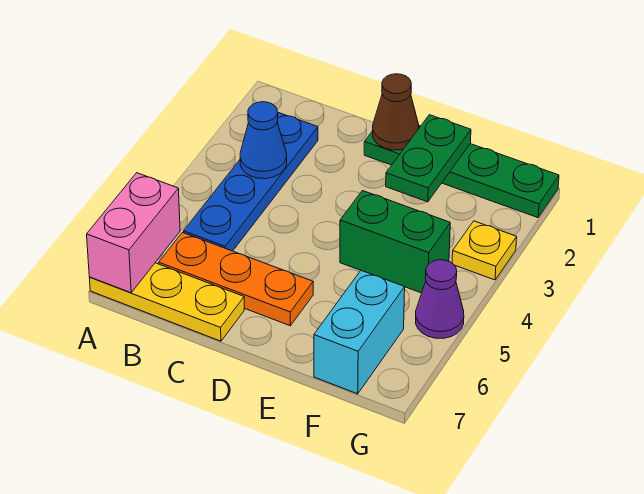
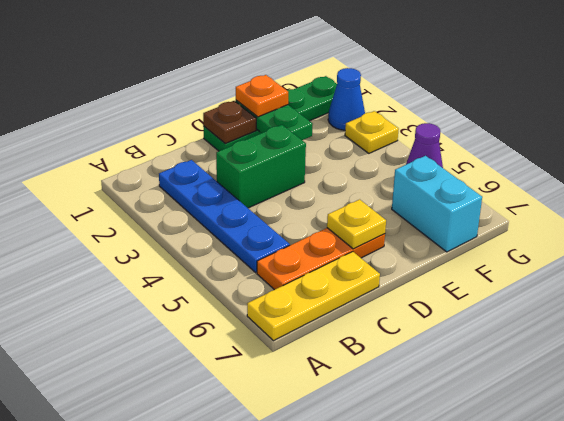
pink brick A6:A7 level 2 -> none
blue cone B3 level 2 -> blue cone G2 level 1
brown cone D1 level 2 -> brown plate D1 level 2
none -> yellow plate D6 level 2
none -> orange plate E1 level 3
green brick E4:F4 level 1 -> green brick C3:D3 level 1

